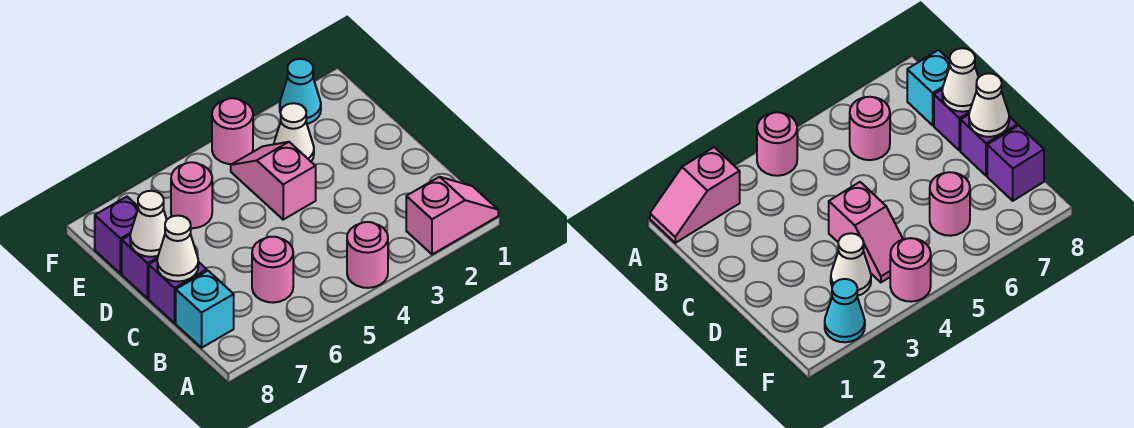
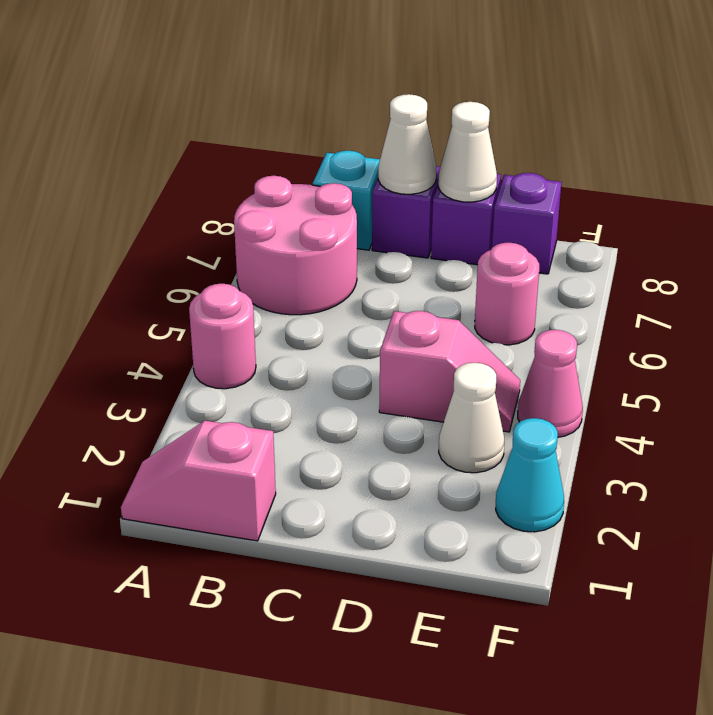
pink slope A1:A2 level 1 top 2 -> pink slope A1:B1 level 1 top B
pink round brick B6 level 1 -> pink round brick A6:B7 level 1
pink round brick F4 level 1 -> pink cone F4 level 1

